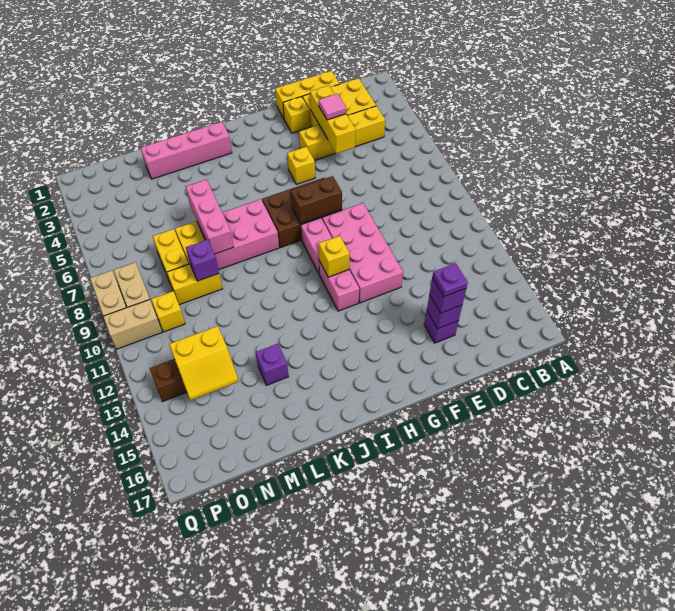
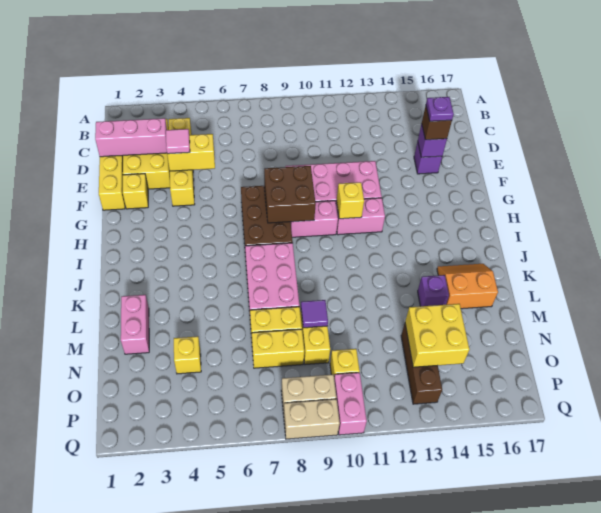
yellow brick E3:E5 level 2 -> yellow brick E4:E5 level 2
purple brick E15 level 3 -> brown brick E15 level 3
yellow brick G5 level 1 -> yellow brick N4 level 1
brown brick G8:H8 level 2 -> brown brick G8:H9 level 2
pink brick J2:M2 level 1 -> pink brick L2:M2 level 1
none -> orange slope K15:L16 level 1 top L
pink brick L6:L8 level 2 -> pink brick D1:D3 level 2
purple brick M9 level 2 -> purple tile M9 level 2
yellow slope N13:O14 level 2 top 13 -> yellow brick N13:O14 level 2
tan brick P10:Q10 level 1 -> pink brick P10:Q10 level 1

